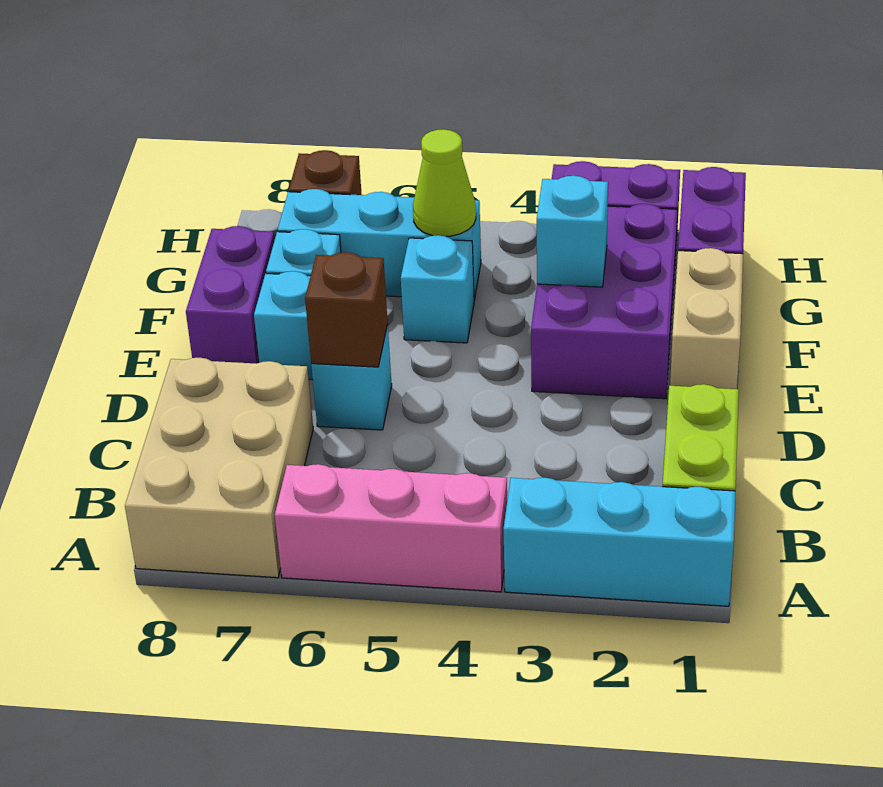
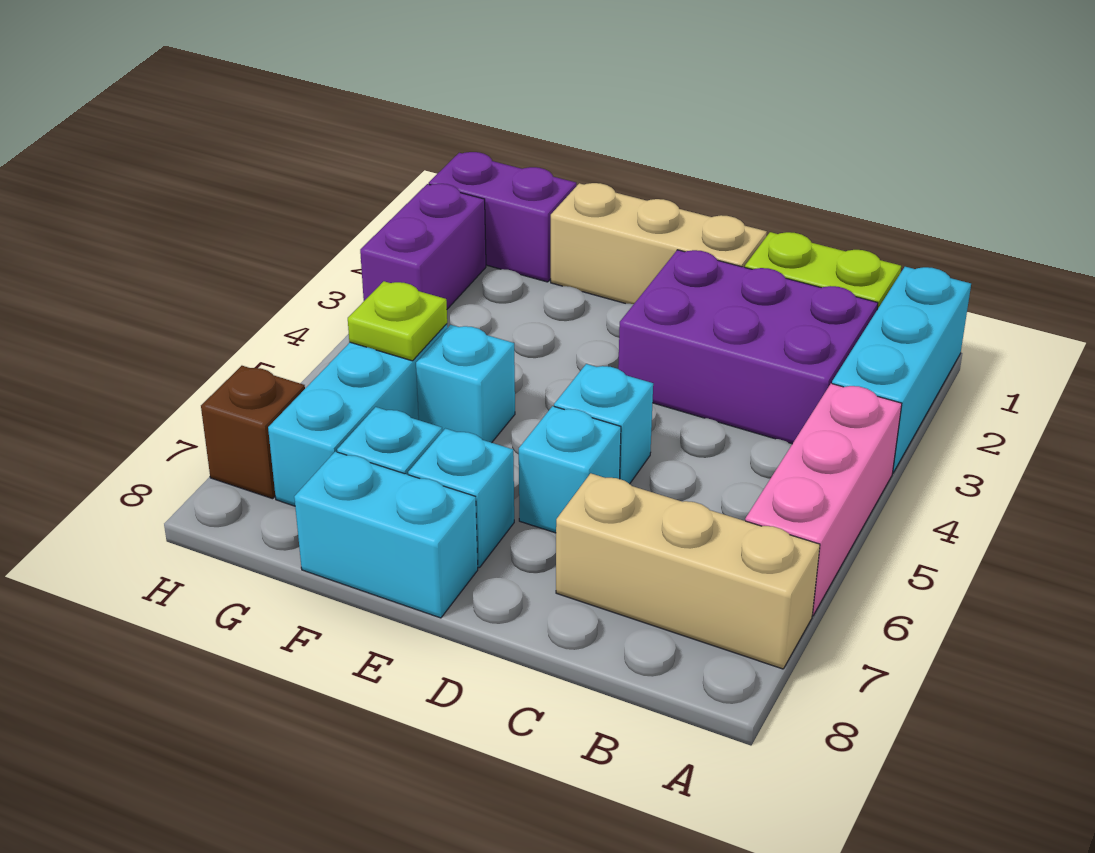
tan brick A7:C8 level 1 -> tan brick A7:C7 level 1
brown brick D6 level 2 -> none
tan brick E1:F1 level 1 -> tan brick D1:F1 level 1
purple brick E2:G3 level 1 -> purple brick B2:D3 level 1
purple brick E8:F8 level 1 -> cyan brick E8:F8 level 1
cyan brick F3 level 2 -> cyan brick D5 level 1
lime cone G5 level 2 -> lime plate G5 level 2

